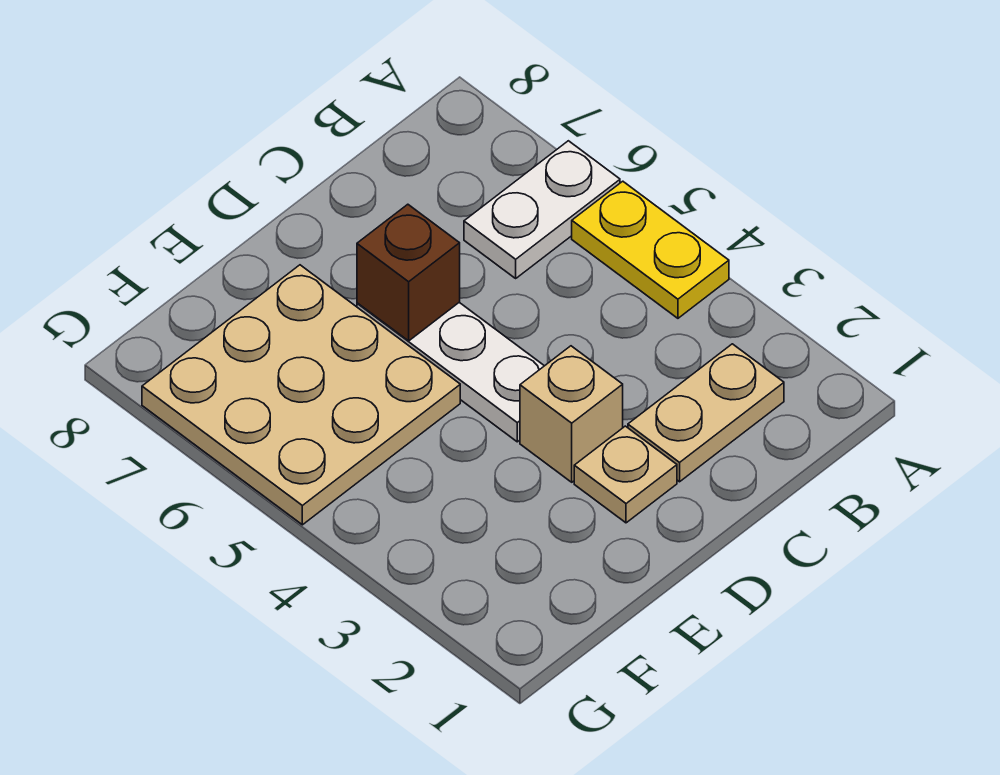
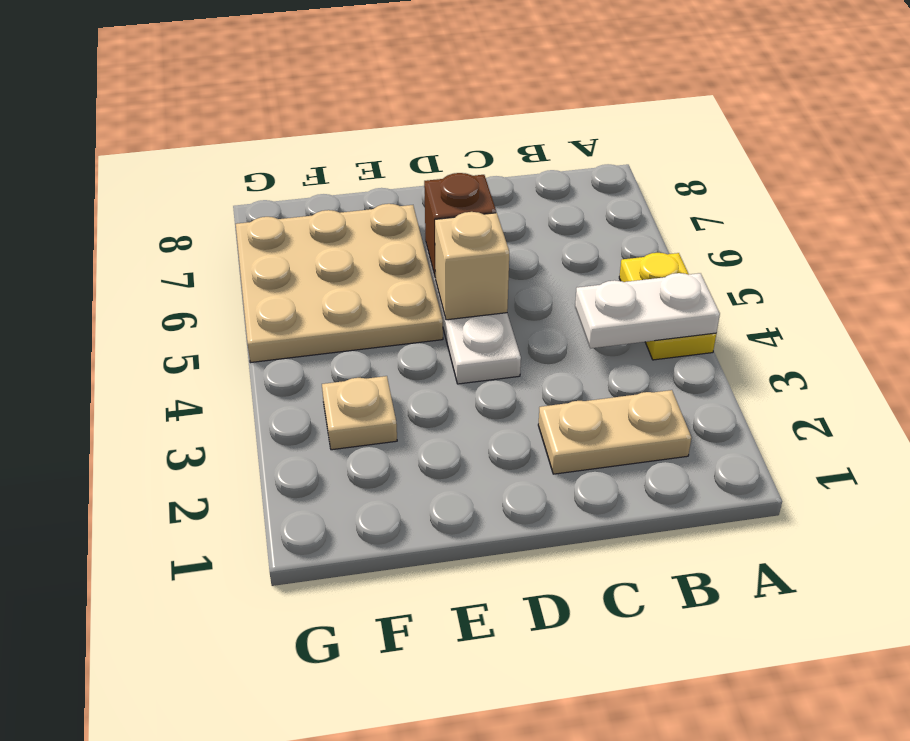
white plate A6:B6 level 1 -> white plate A4:B4 level 2
tan plate D2 level 1 -> tan plate F3 level 1
tan brick D3 level 1 -> tan brick D5 level 2

